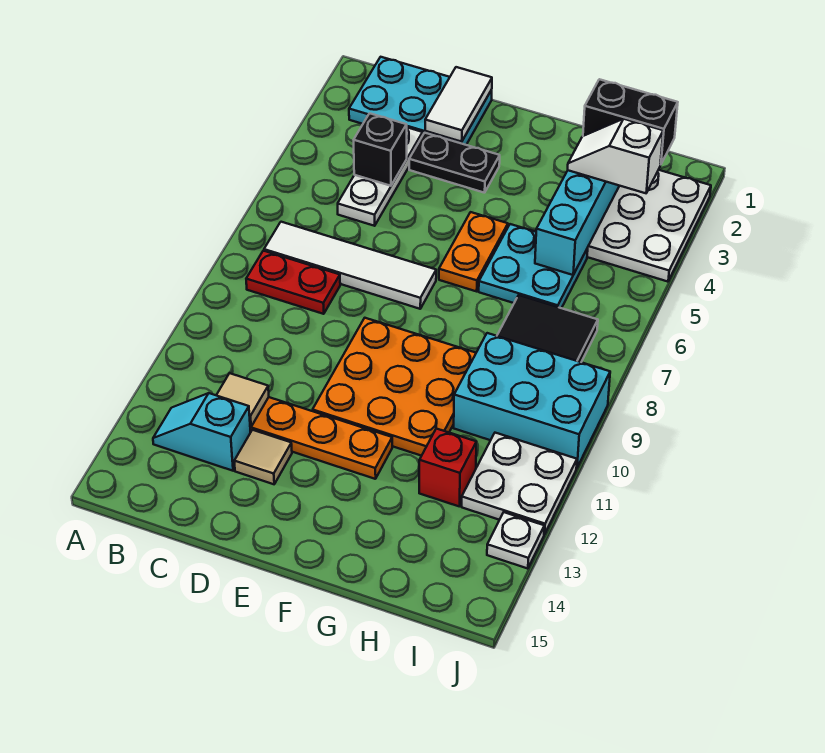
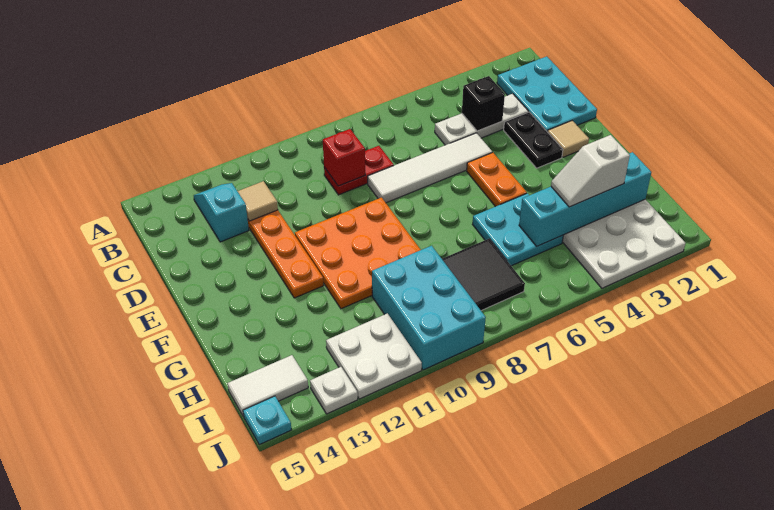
white tile B7:E7 level 1 -> white tile D5:D8 level 1
red plate B8:C8 level 1 -> red plate C8:C9 level 1
white tile D1:D2 level 2 -> white tile I14:I15 level 1
tan tile D13 level 1 -> tan tile E2 level 1
orange plate F5:F6 level 1 -> orange plate E5:F5 level 1
black brick H2:I2 level 3 -> none
white slope H3:I3 level 3 top I -> white slope H3:H4 level 3 top 3
red brick H12 level 1 -> red brick C9 level 2
none -> cyan plate J15 level 1

